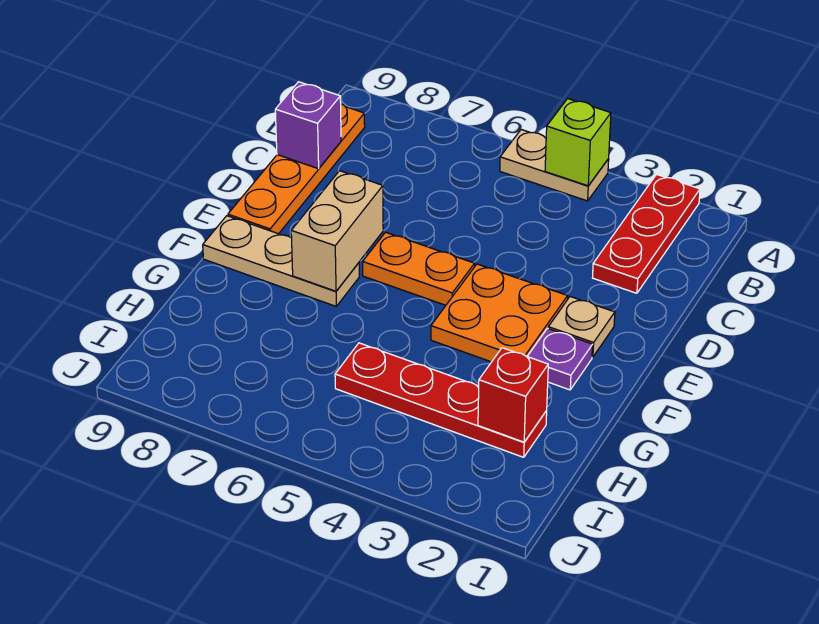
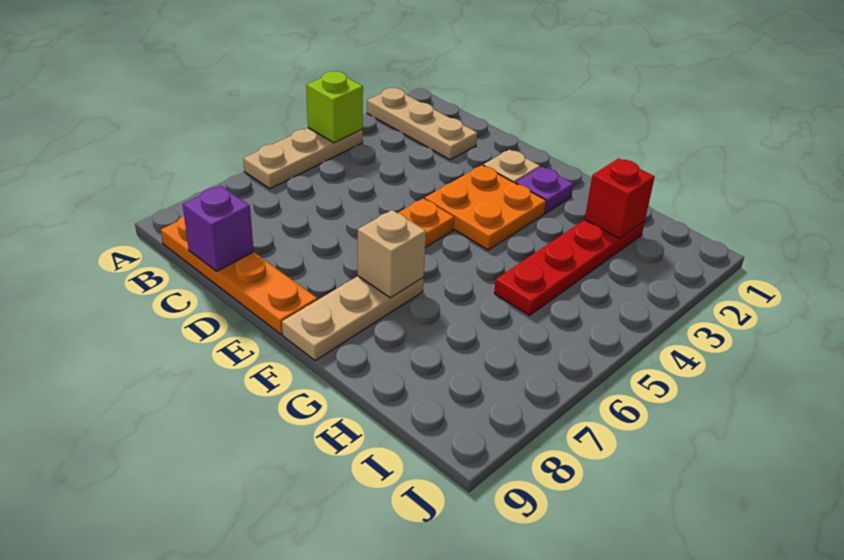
red plate A2:C2 level 1 -> tan plate A2:C2 level 1
tan plate A4:A5 level 1 -> tan plate A4:A6 level 1
tan brick E7:F7 level 2 -> tan brick F7 level 2

